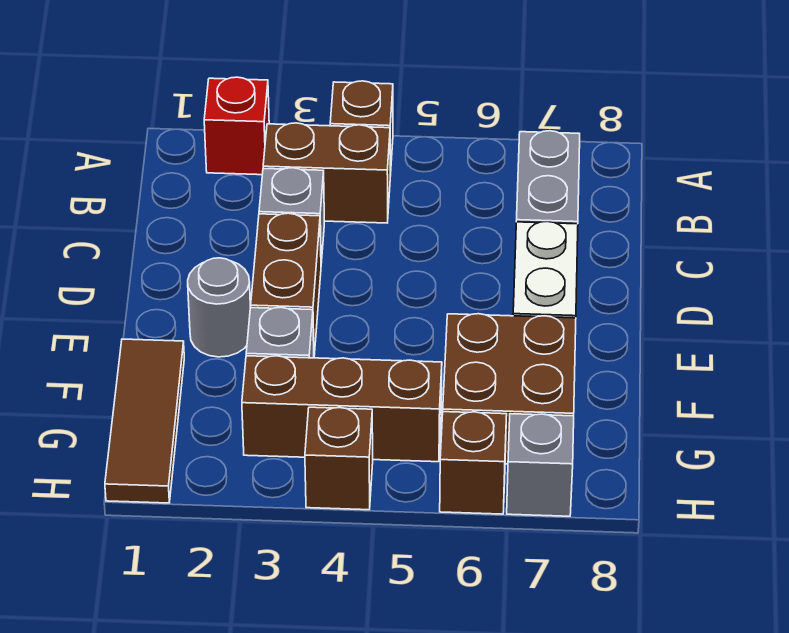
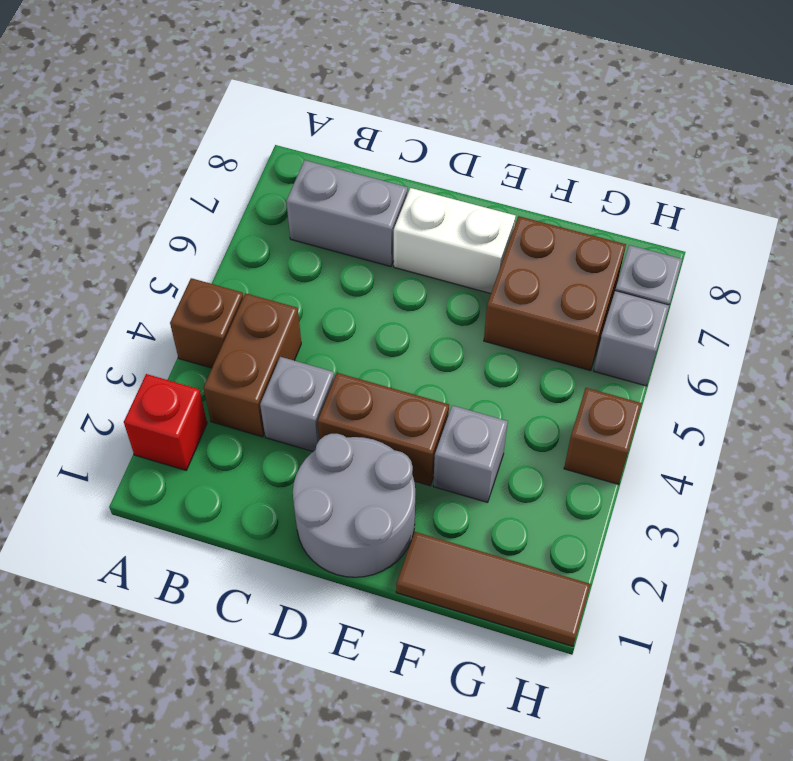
grey round brick E2 level 1 -> grey round brick D1:E2 level 1
brown brick G3:G5 level 1 -> none
brown brick H6 level 1 -> grey brick H6 level 1

